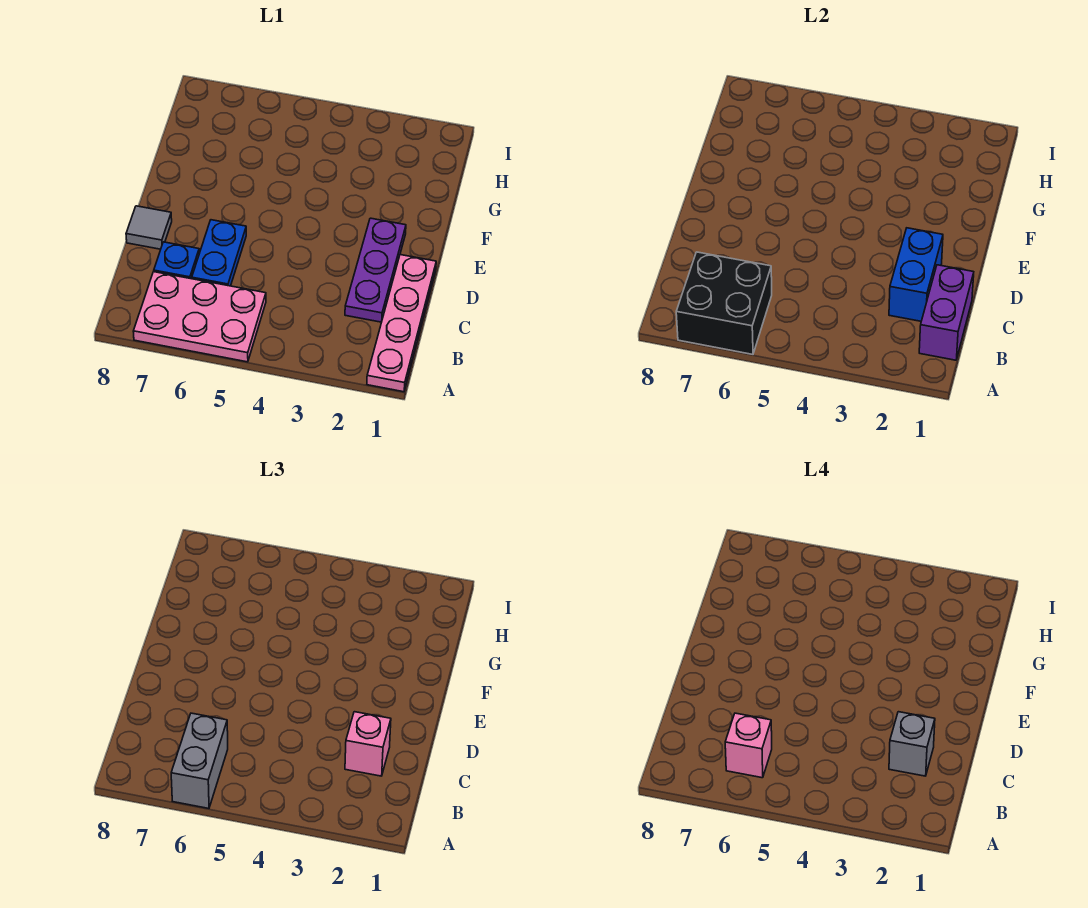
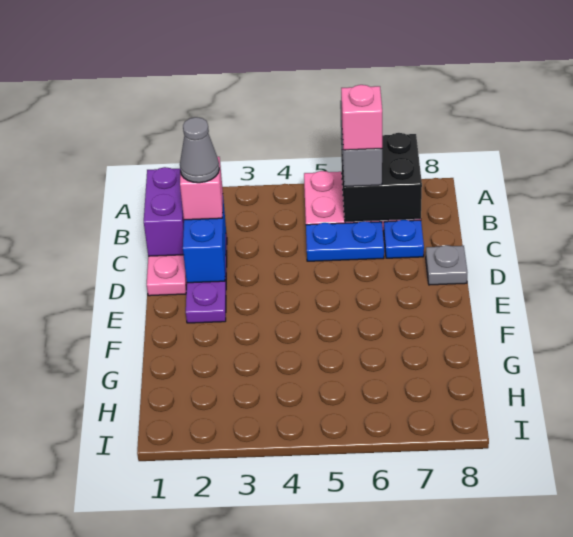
grey brick C2 level 4 -> grey cone C2 level 4
blue plate C6:D6 level 1 -> blue plate C5:C6 level 1
grey tile D8 level 1 -> grey plate D8 level 1

